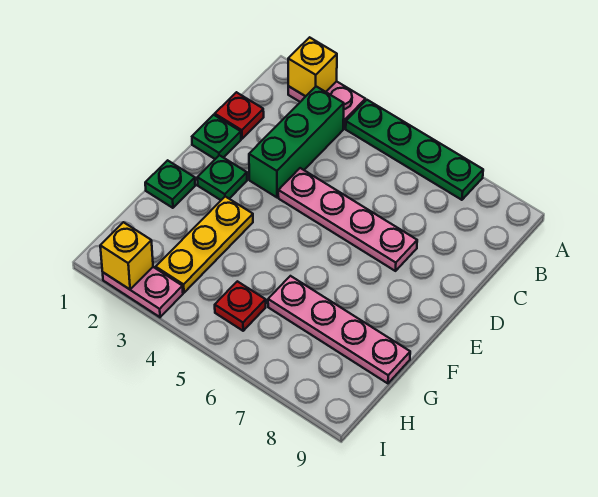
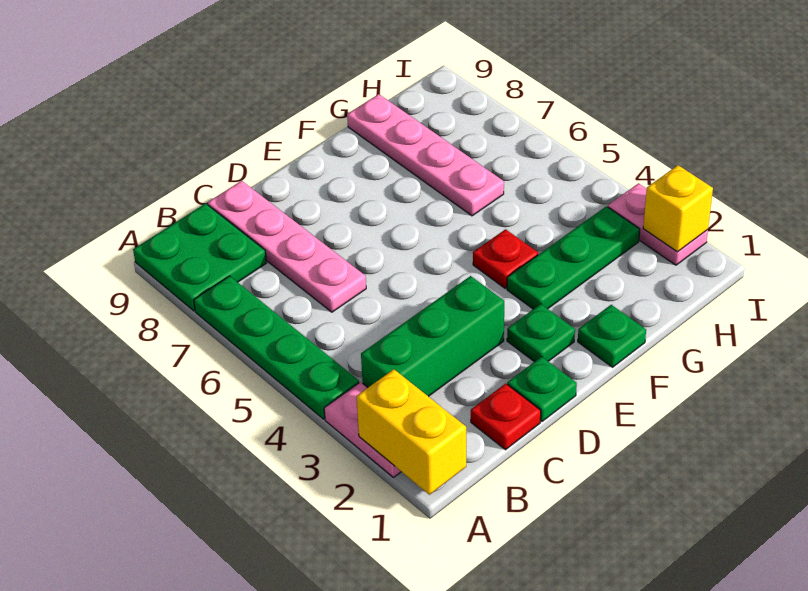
yellow brick A2 level 2 -> yellow brick A1:A2 level 2
none -> green plate A8:B9 level 1
pink plate D4:D7 level 1 -> pink plate C6:C9 level 1
yellow plate F3:H3 level 1 -> green plate F3:H3 level 1
red plate H5 level 1 -> red plate F4 level 1

